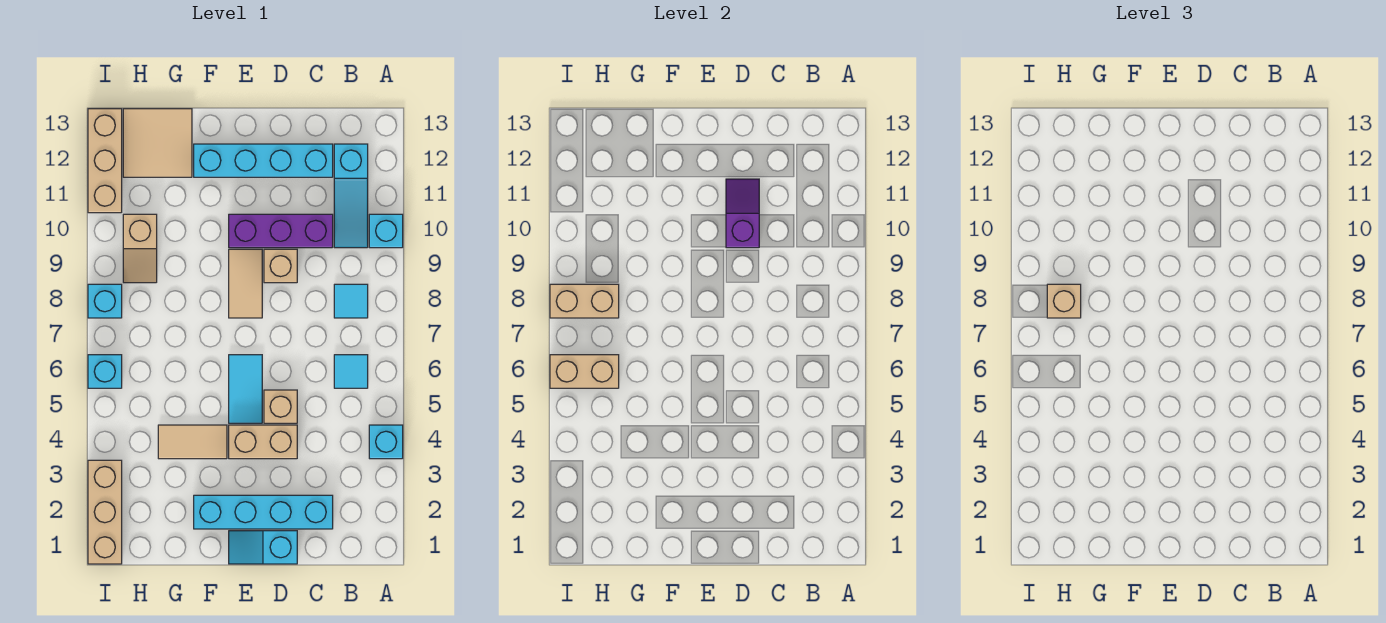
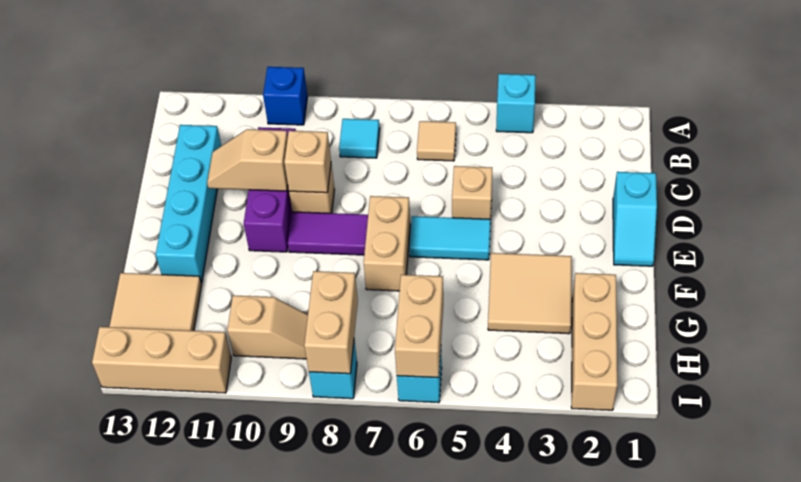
cyan brick A10 level 1 -> blue brick A10 level 1
cyan tile B6 level 1 -> tan tile B6 level 1
cyan slope B10:B12 level 1 top 12 -> none
cyan brick C2:F2 level 1 -> none
tan brick D4:E4 level 1 -> tan brick E7:F7 level 1
purple slope D10:D11 level 2 top 10 -> tan slope D10:D11 level 2 top 10
tan tile E8:E9 level 1 -> purple tile E8:E9 level 1
tan tile F4:G4 level 1 -> tan tile F3:G4 level 1
tan brick H8 level 3 -> tan brick D9 level 2
tan brick I1:I3 level 1 -> tan brick G2:I2 level 1

